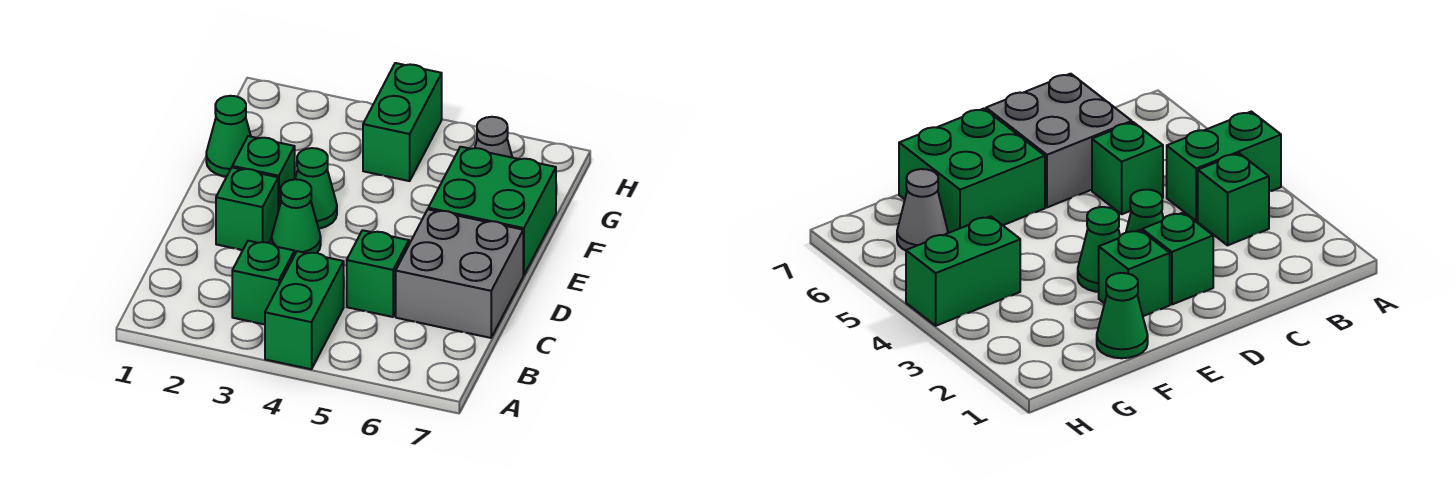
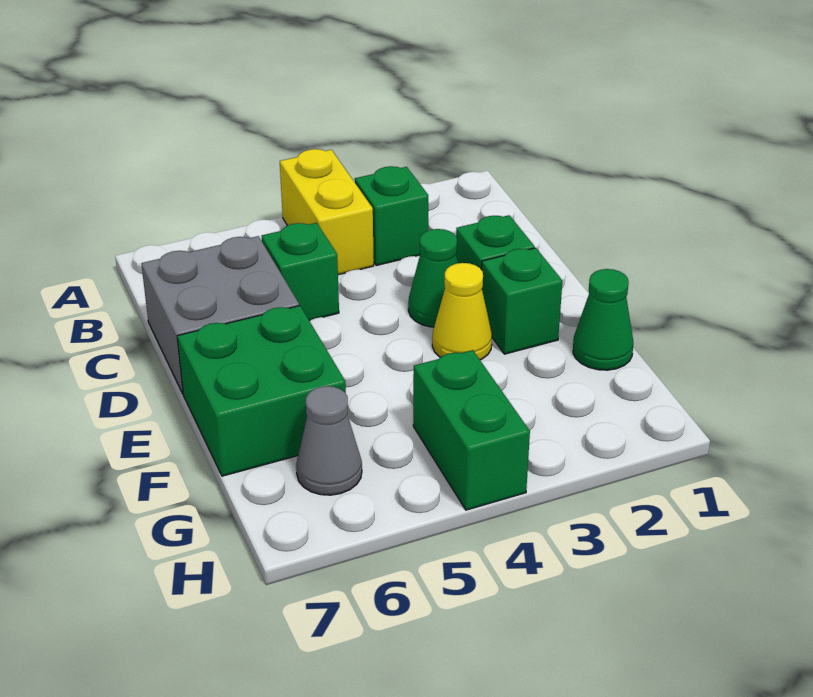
green brick A4:B4 level 1 -> yellow brick A4:B4 level 1
green cone E3 level 1 -> yellow cone E3 level 1

